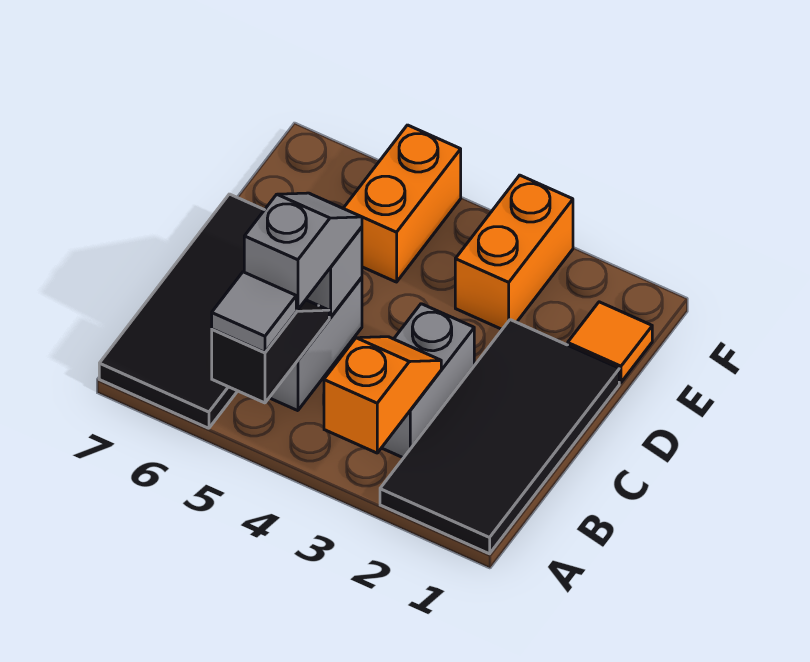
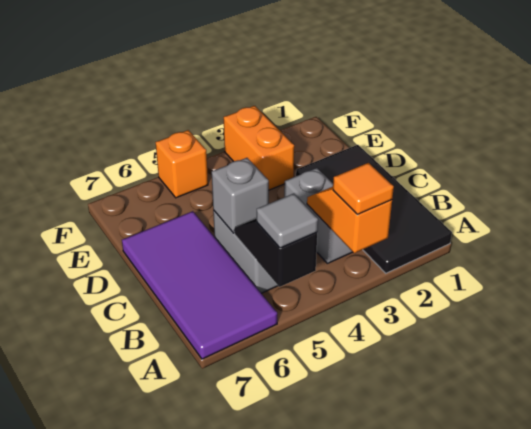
black tile A6:D7 level 1 -> purple tile A6:D7 level 1
grey slope B5:C5 level 3 top B -> none
orange tile E1 level 1 -> orange tile A3 level 3
orange brick E5:F5 level 1 -> orange brick F5 level 1

